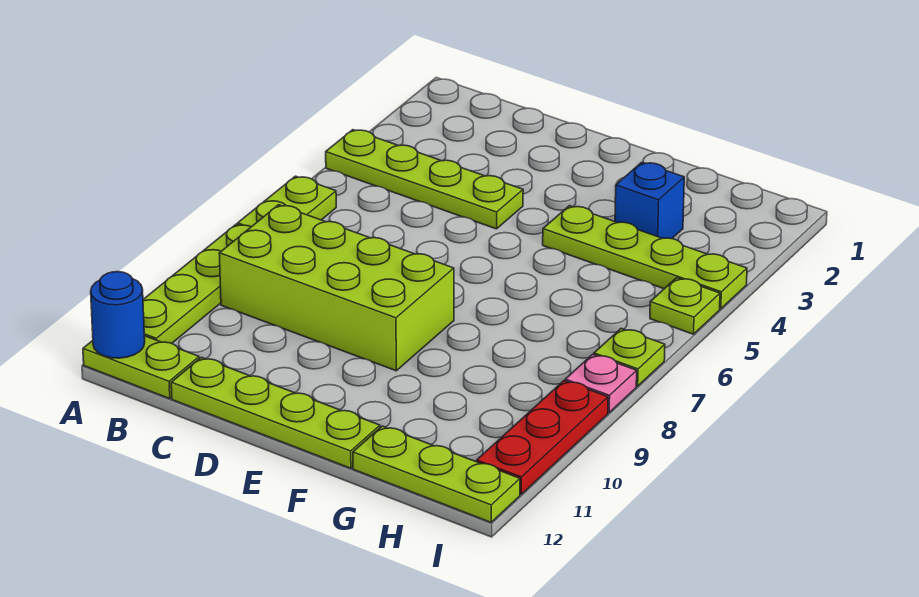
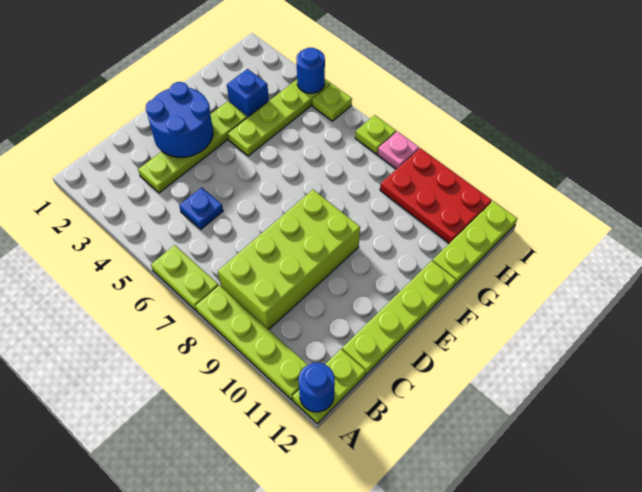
lime plate A4:D4 level 1 -> lime plate C3:F3 level 1
none -> blue plate C5 level 1
none -> blue round brick D2:E3 level 2
none -> blue round brick I4 level 2
red plate I9:I11 level 1 -> red plate H9:I11 level 1

